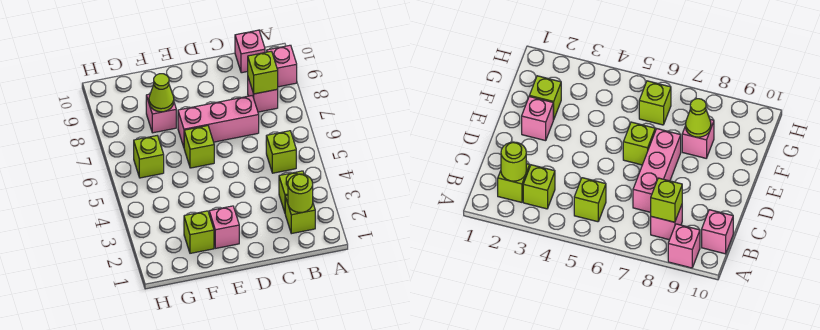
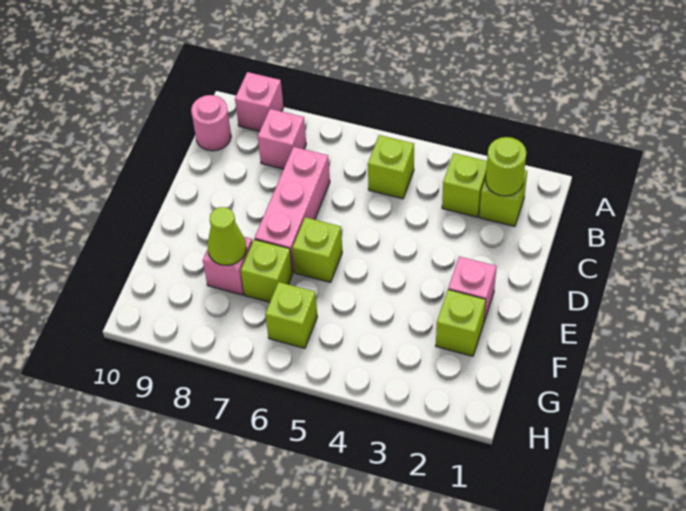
lime brick B8 level 2 -> lime brick F7 level 1
pink brick B10 level 1 -> pink round brick B10 level 1

